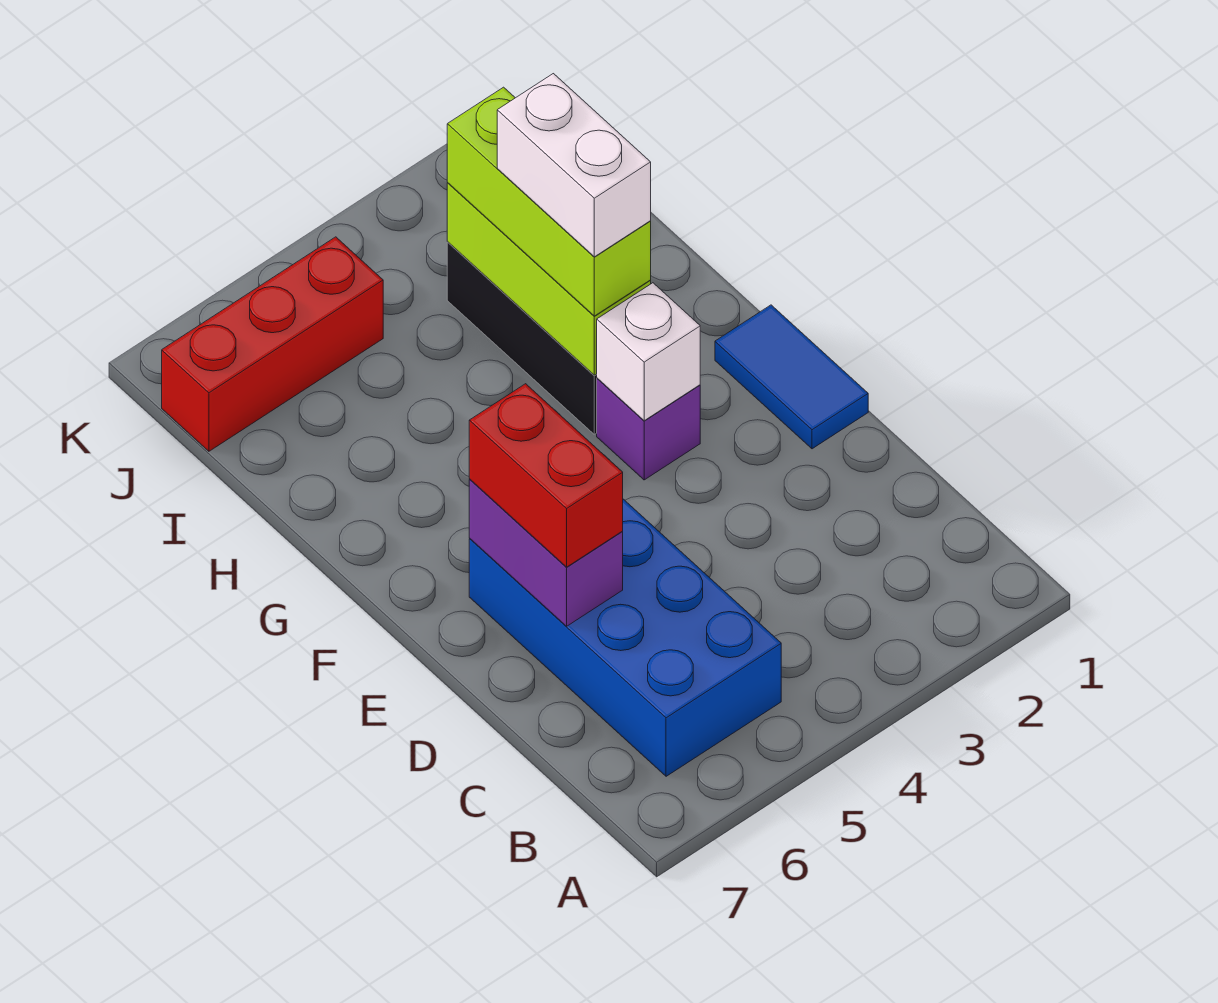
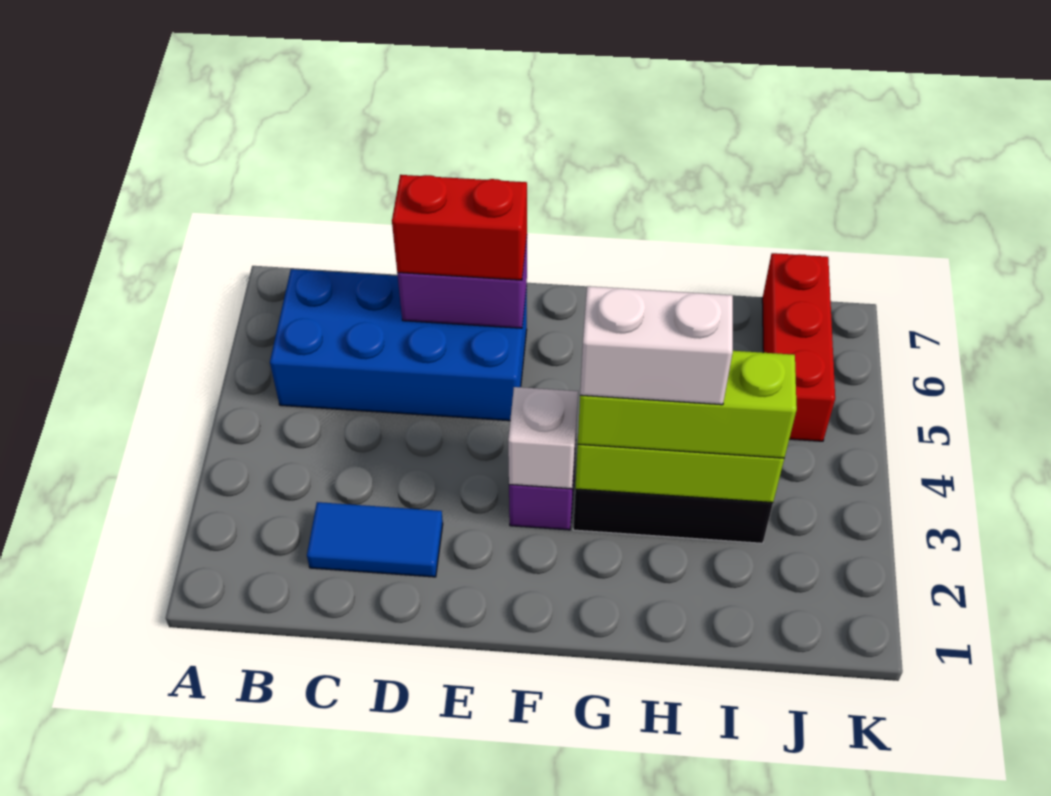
blue tile E1:F1 level 1 -> blue tile C2:D2 level 1

